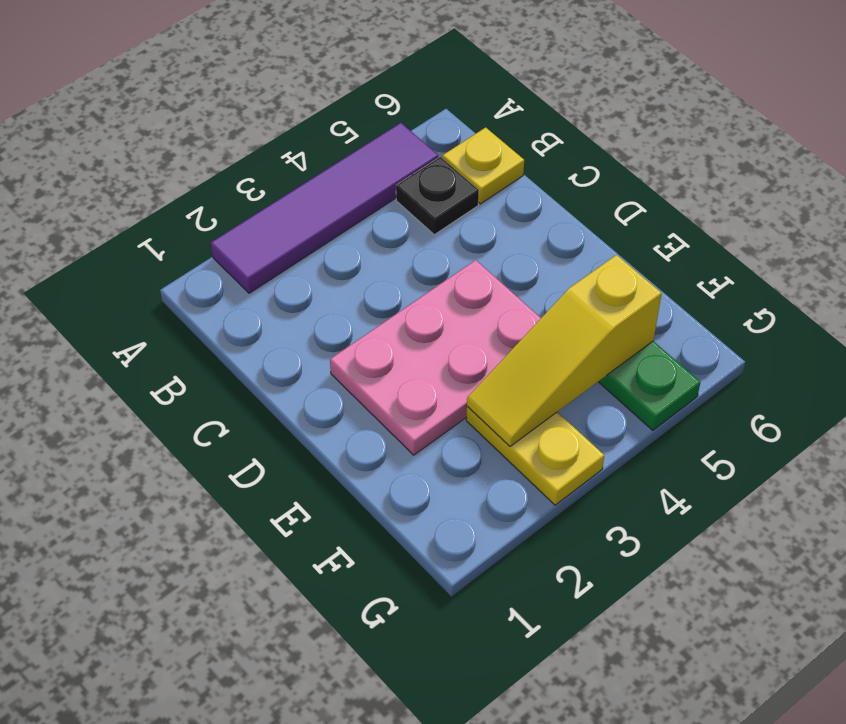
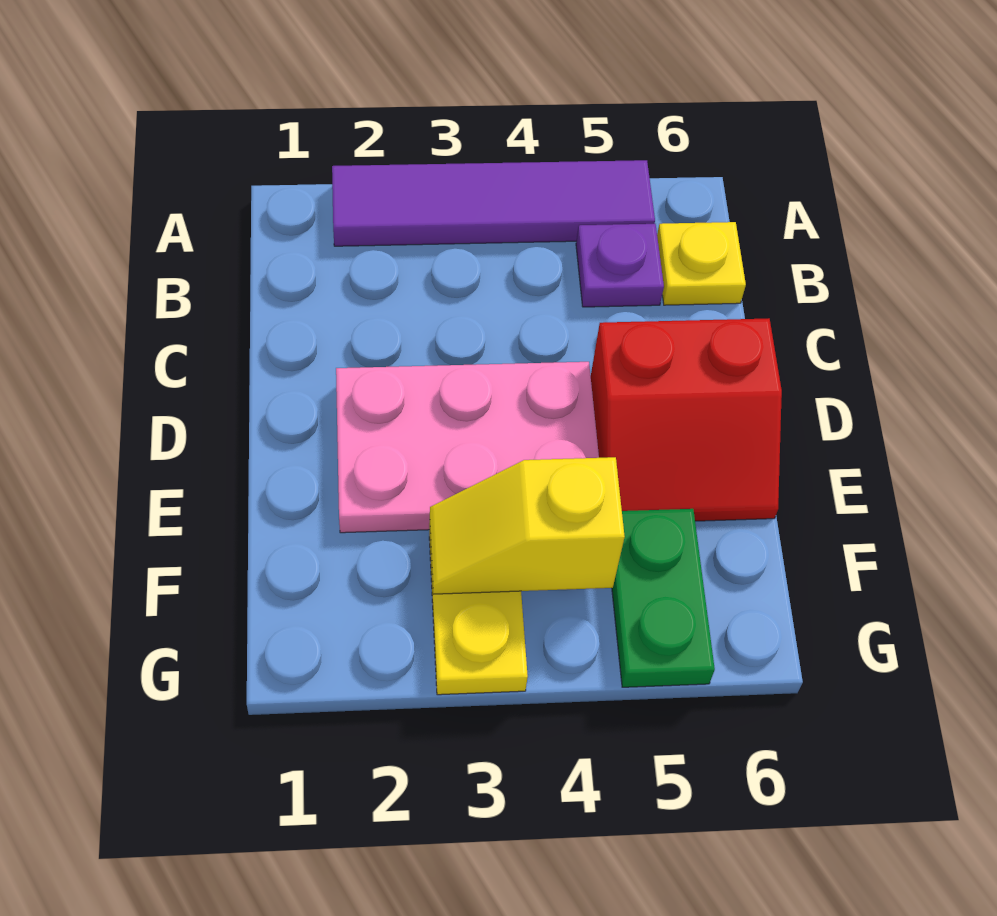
black plate B5 level 1 -> purple plate B5 level 1
none -> red slope D5:E6 level 1 top D
yellow slope F3:F5 level 2 top 5 -> yellow slope F3:F4 level 2 top 4

